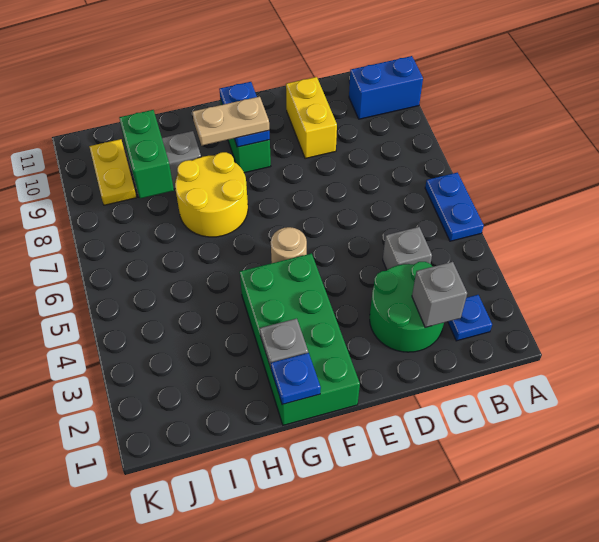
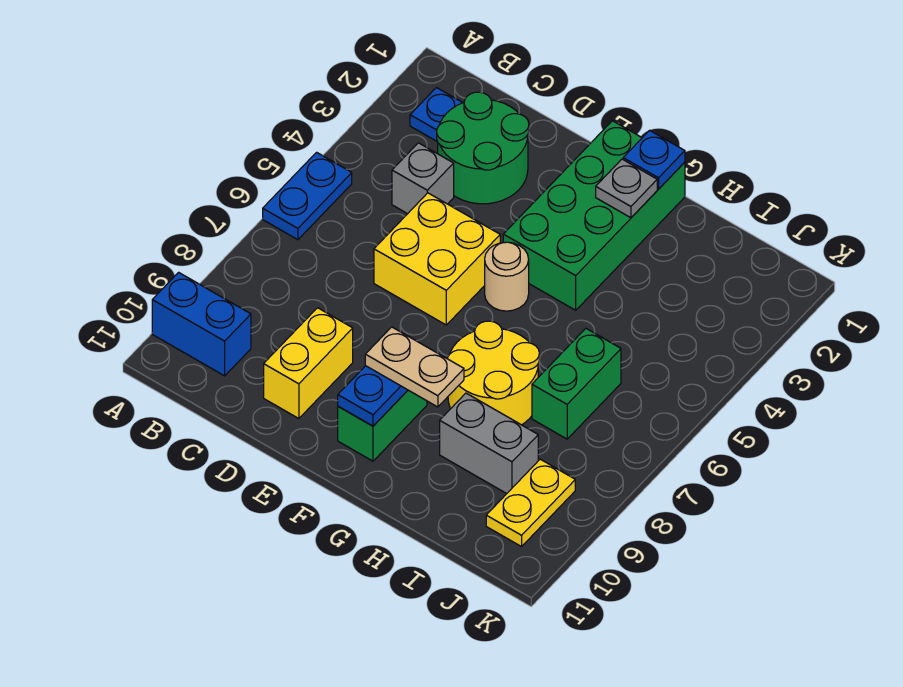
grey brick C2 level 2 -> none
none -> yellow brick D5:E6 level 1
green brick I8:I9 level 2 -> green brick I6:I7 level 1

